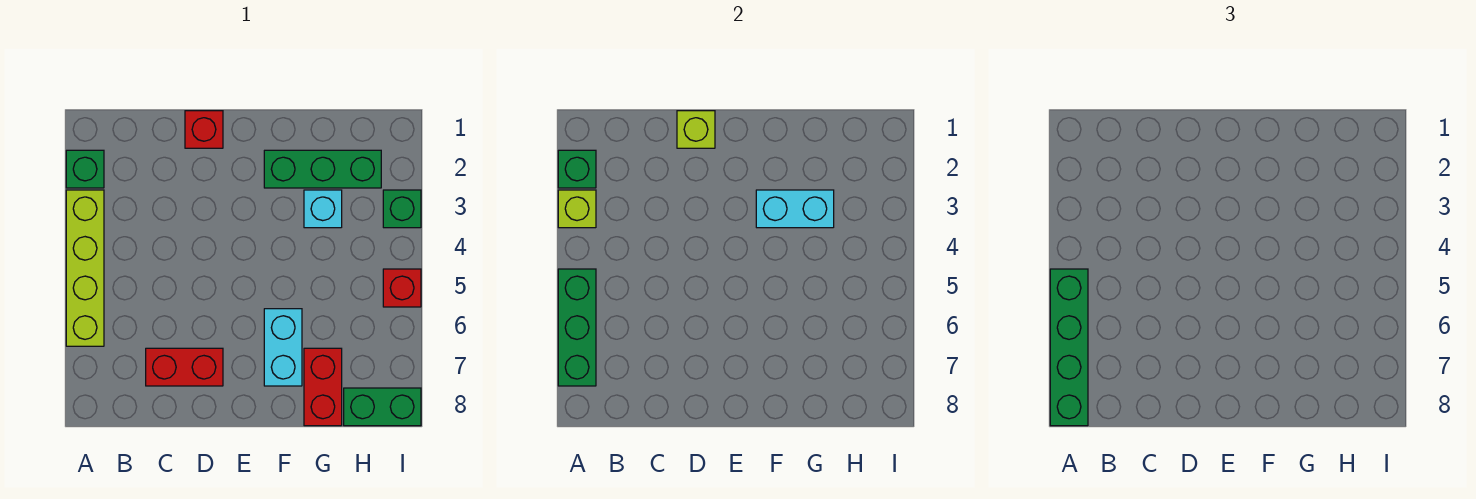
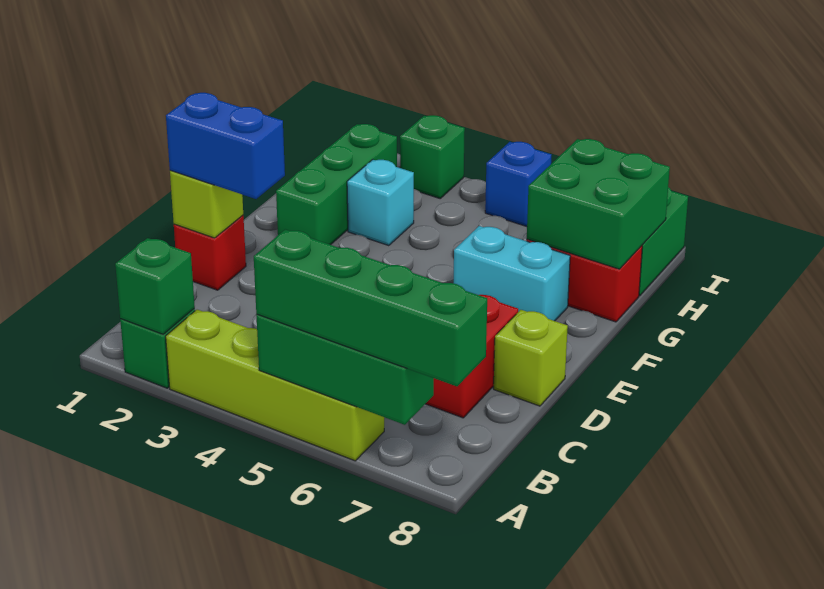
lime brick A3 level 2 -> lime brick D8 level 1
none -> blue brick D1:D2 level 3
cyan brick F3:G3 level 2 -> none
none -> green brick G7:H8 level 2
red brick I5 level 1 -> blue brick I5 level 1

